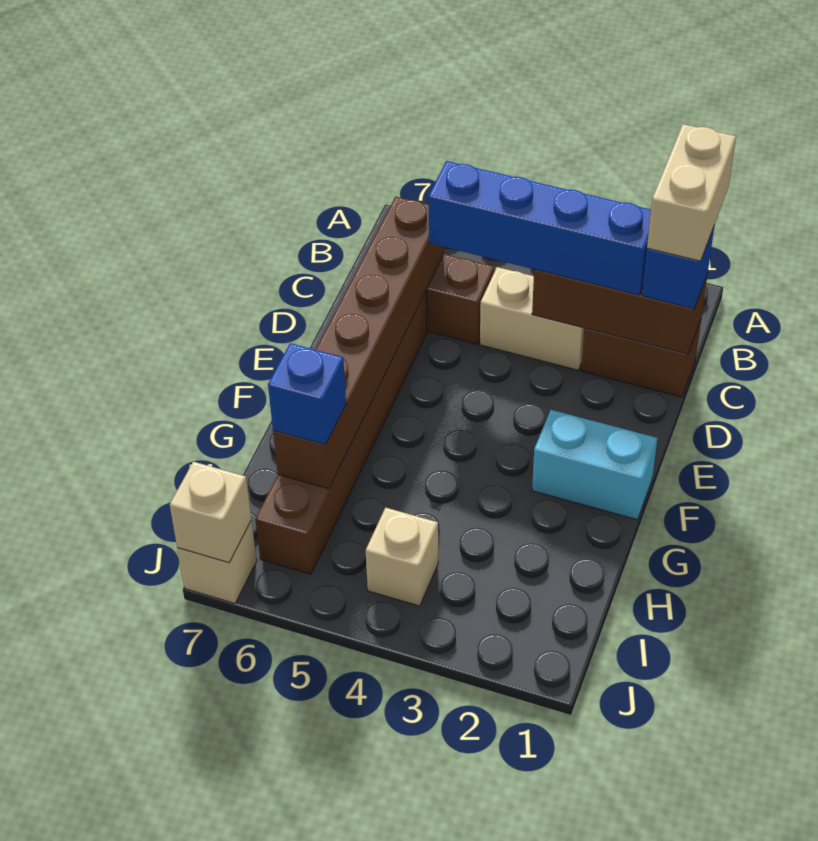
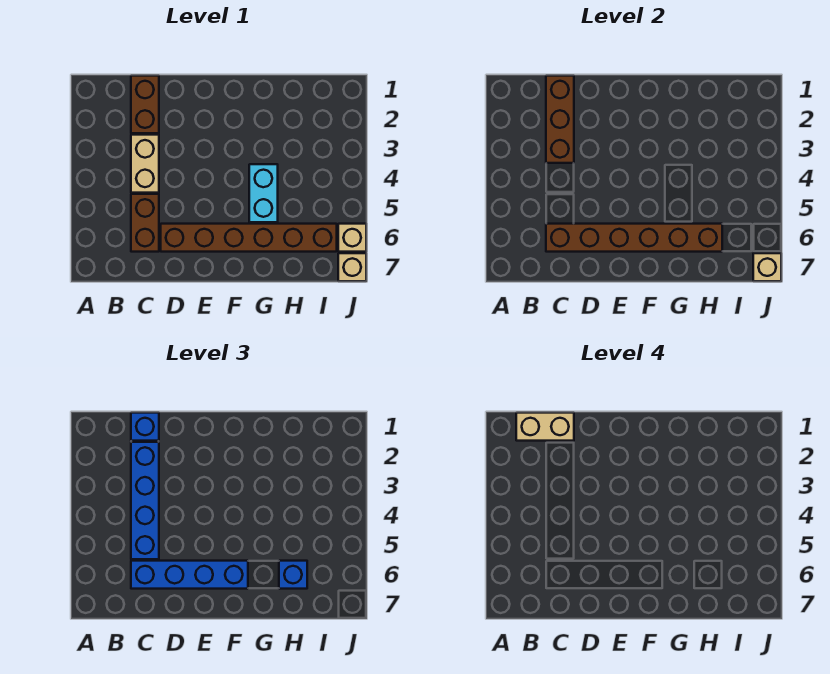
none -> blue brick C6:F6 level 3
cyan brick F1:F2 level 1 -> cyan brick G4:G5 level 1
tan brick I4 level 1 -> tan brick J6 level 1

